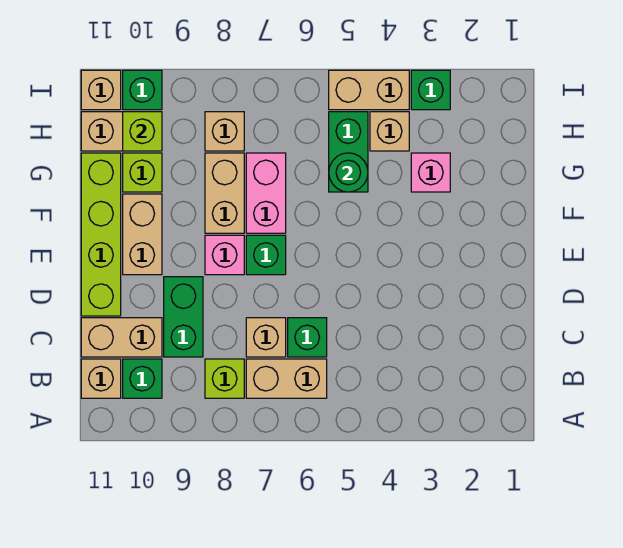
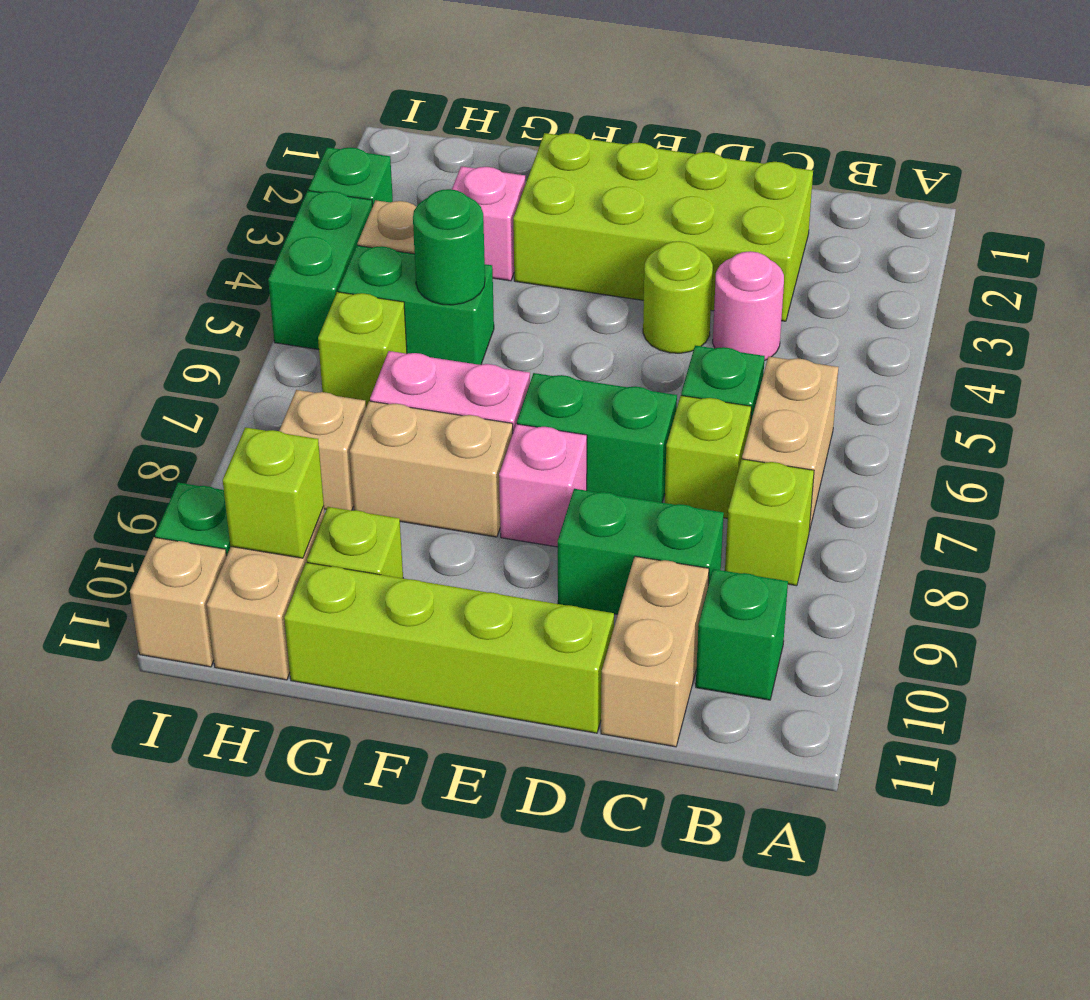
tan brick B11 level 1 -> none
none -> lime brick C2:F3 level 1
none -> pink round brick C4 level 1
tan brick C7 level 1 -> lime brick C7 level 1
none -> lime round brick D4 level 1
green brick E7 level 1 -> green brick D7:E7 level 1
tan brick E10:F10 level 1 -> none
none -> lime brick H6 level 1
tan brick I4:I5 level 1 -> green brick I4:I5 level 1

